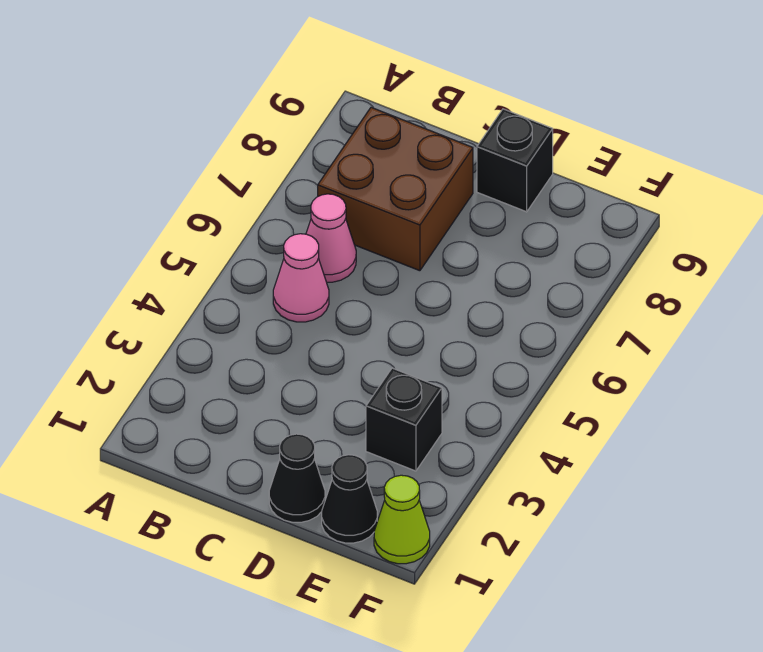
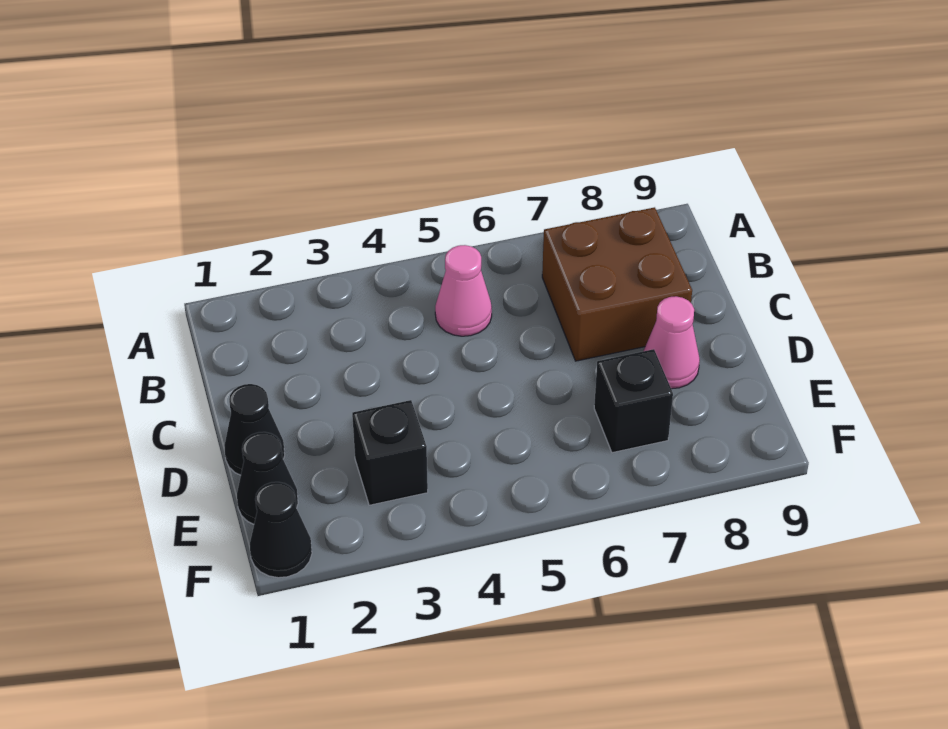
pink cone B6 level 1 -> pink cone D8 level 1
black brick D9 level 1 -> black brick E7 level 1
lime cone F1 level 1 -> black cone F1 level 1

